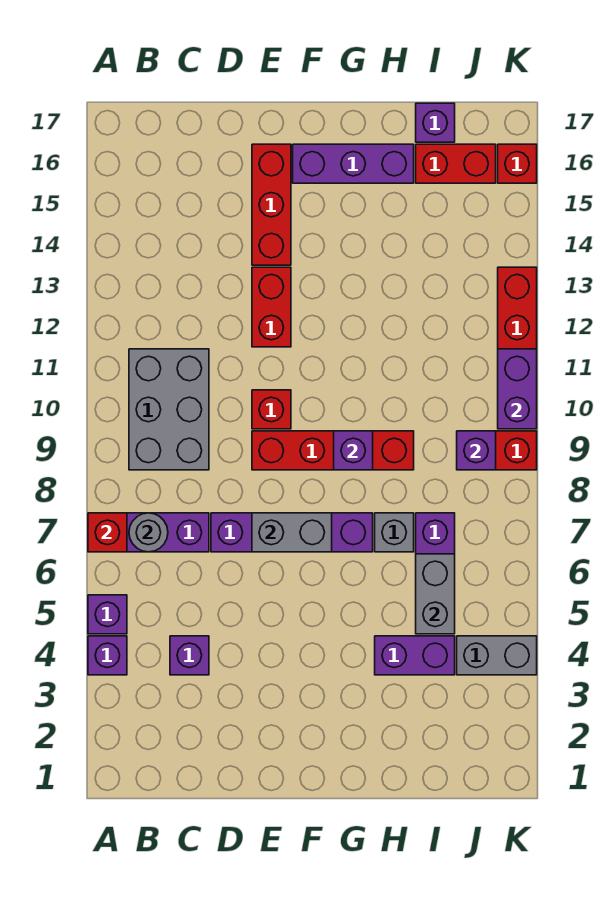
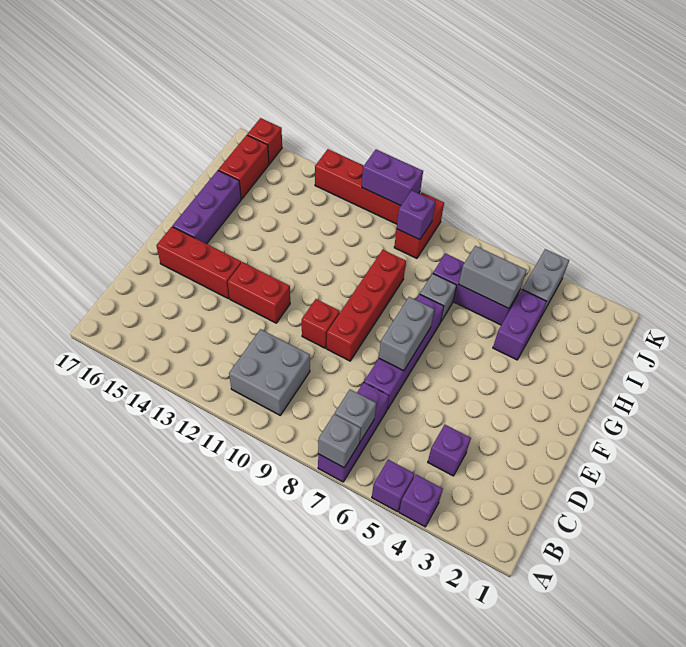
red brick A7 level 2 -> grey brick A7 level 2
grey round brick B7 level 2 -> grey brick B7 level 2
grey brick B9:C11 level 1 -> grey brick B10:C11 level 1
purple brick G9 level 2 -> none
purple brick I17 level 1 -> none

